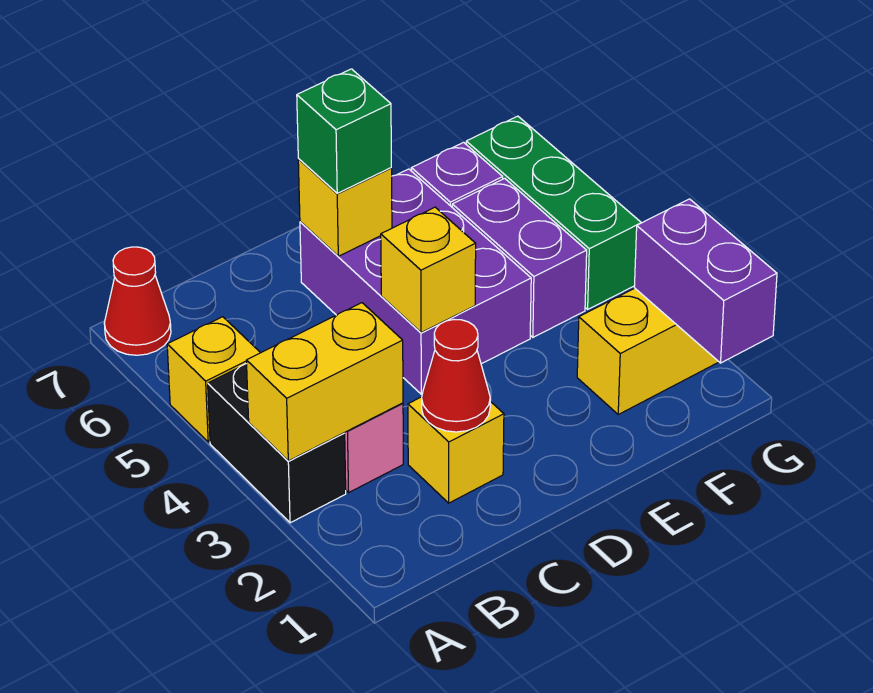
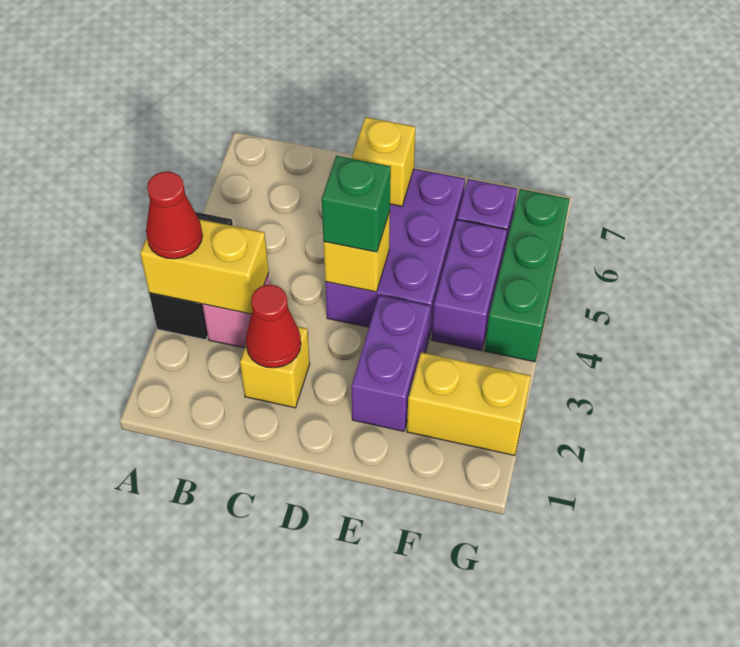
yellow brick A5 level 1 -> none
red cone A7 level 1 -> red cone A3 level 3
green brick D6 level 3 -> green brick D4 level 3
purple brick G1:G2 level 2 -> purple brick E2:E3 level 1

